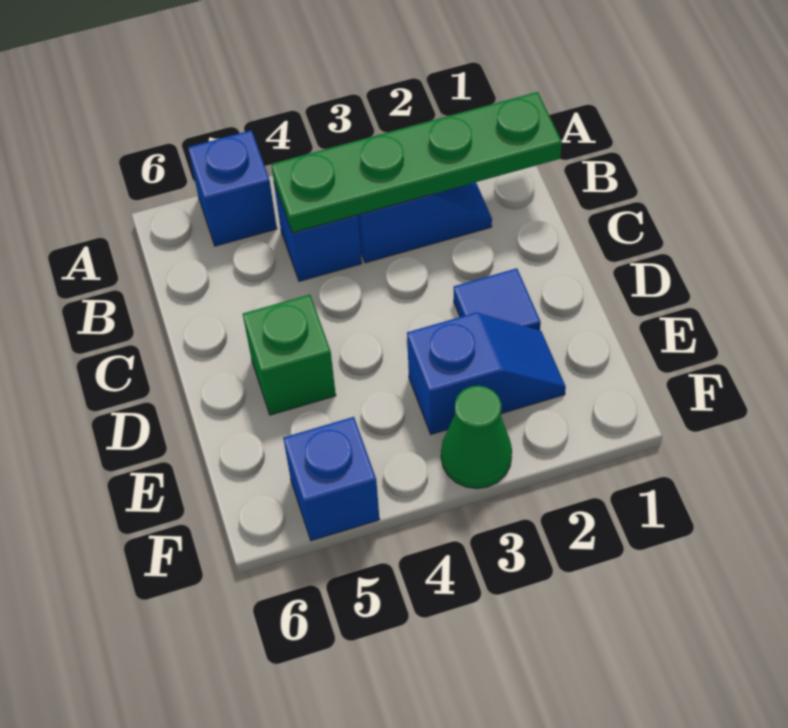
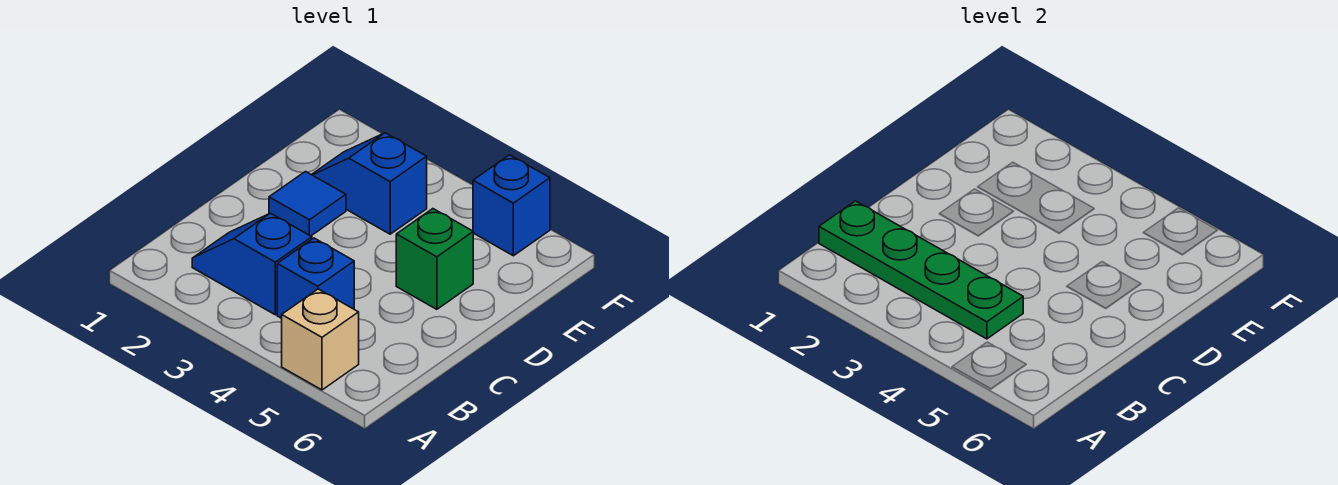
blue brick A5 level 1 -> tan brick A5 level 1
green cone F3 level 1 -> none

